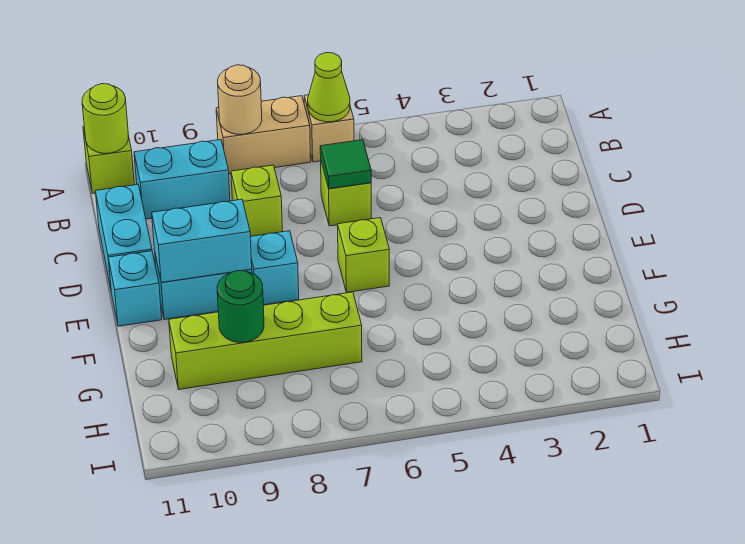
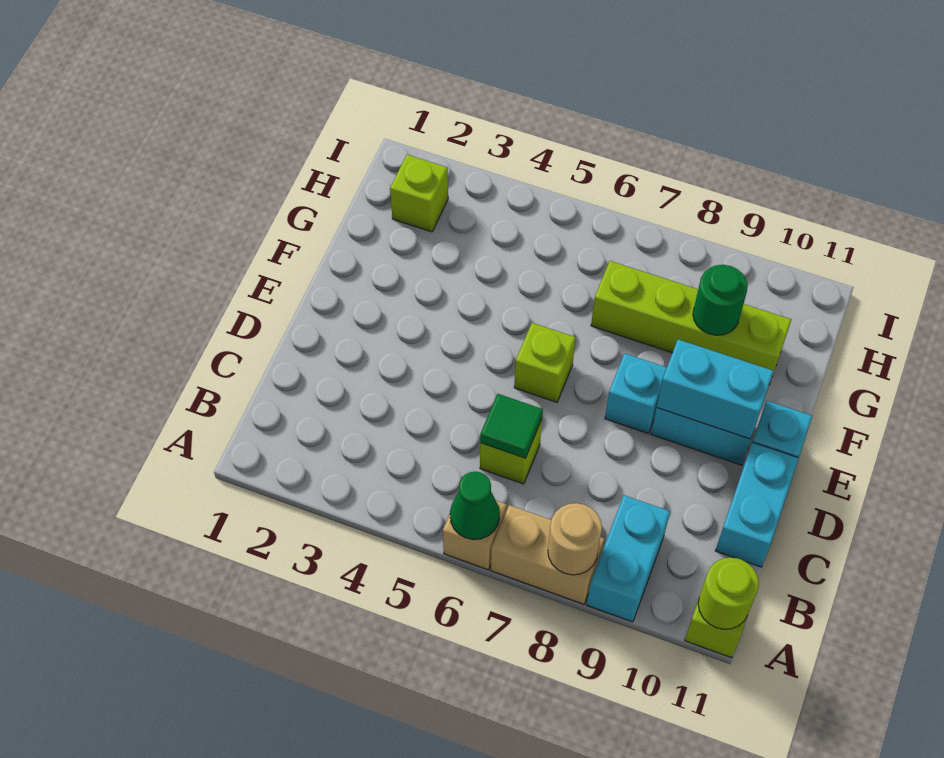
lime cone A6 level 2 -> green cone A6 level 2
cyan brick B9:B10 level 1 -> cyan brick A9:B9 level 1
lime brick C8 level 1 -> lime brick H2 level 1

